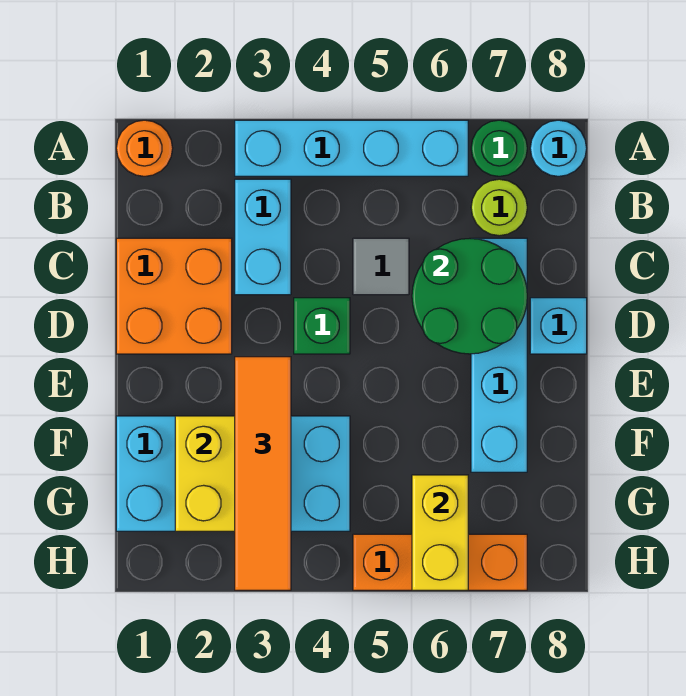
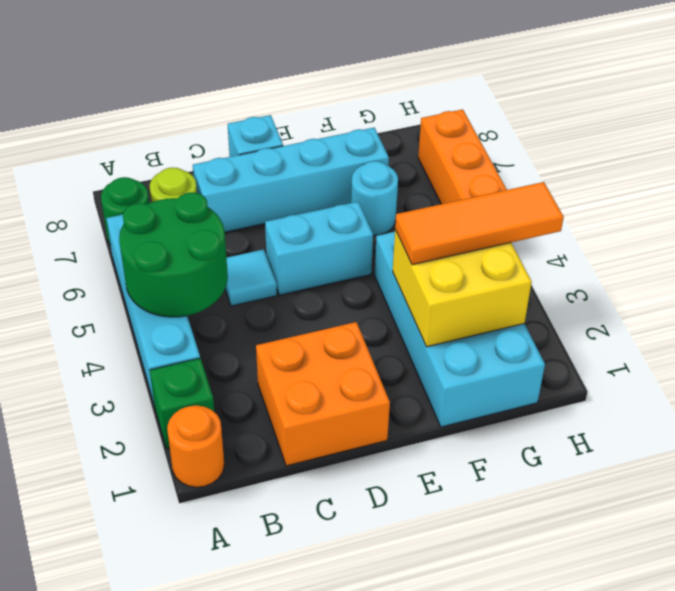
cyan round brick A8 level 1 -> cyan round brick F6 level 1
cyan brick B3:C3 level 1 -> cyan brick D5:E5 level 1
grey tile C5 level 1 -> cyan tile C5 level 1
green round brick C6:D7 level 2 -> green round brick A4:B5 level 2
green brick D4 level 1 -> green brick A2 level 1
orange tile E3:H3 level 3 -> orange tile F3:H3 level 3
yellow brick G6:H6 level 2 -> none

